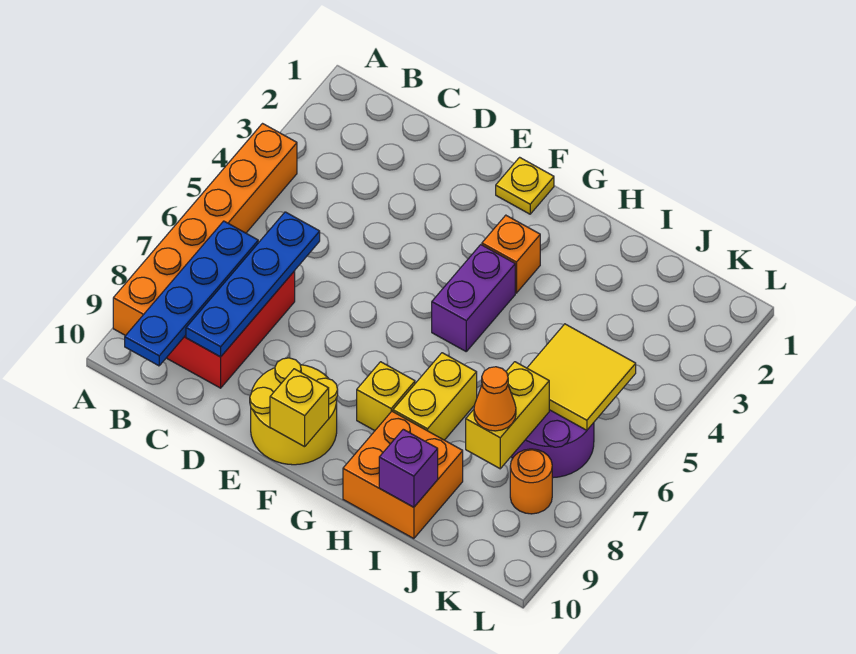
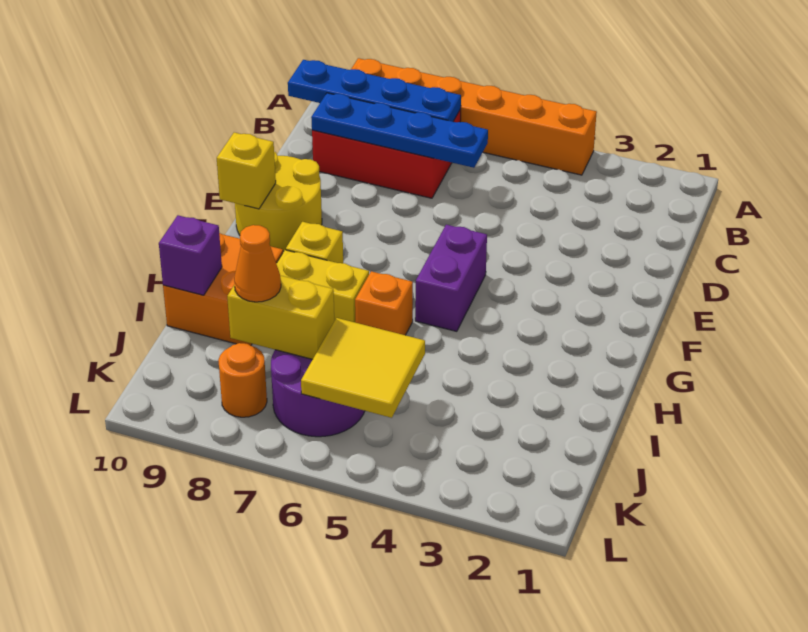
yellow plate F1 level 1 -> none
orange brick G3 level 1 -> orange brick H6 level 1
purple brick G4:G5 level 1 -> purple brick F5:G5 level 1

